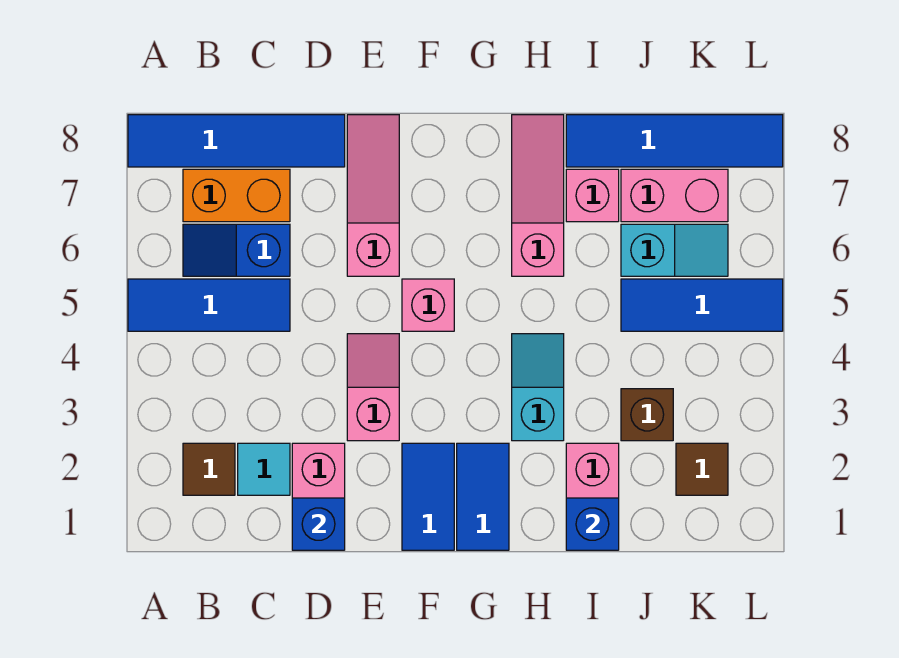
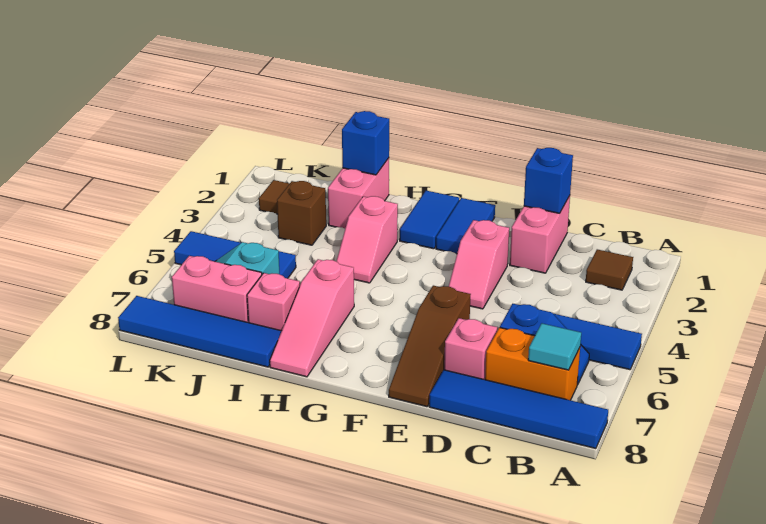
cyan tile C2 level 1 -> cyan tile B7 level 2
pink slope E6:E8 level 1 top 6 -> brown slope E6:E8 level 1 top 6
pink brick F5 level 1 -> pink brick D7 level 1
cyan slope H3:H4 level 1 top 3 -> pink slope H3:H4 level 1 top 3

